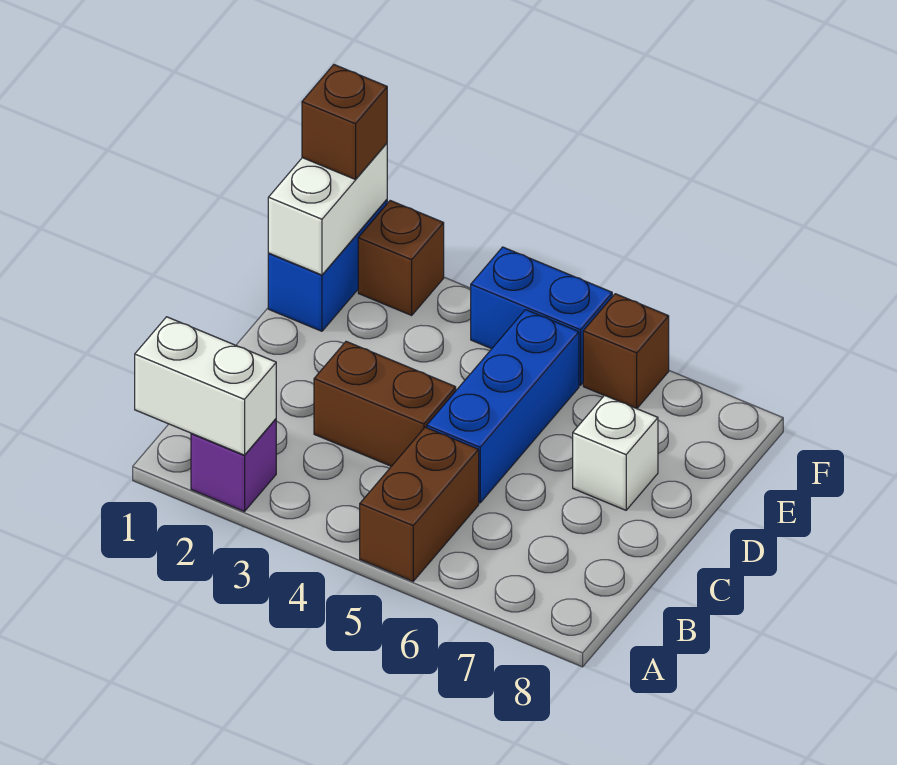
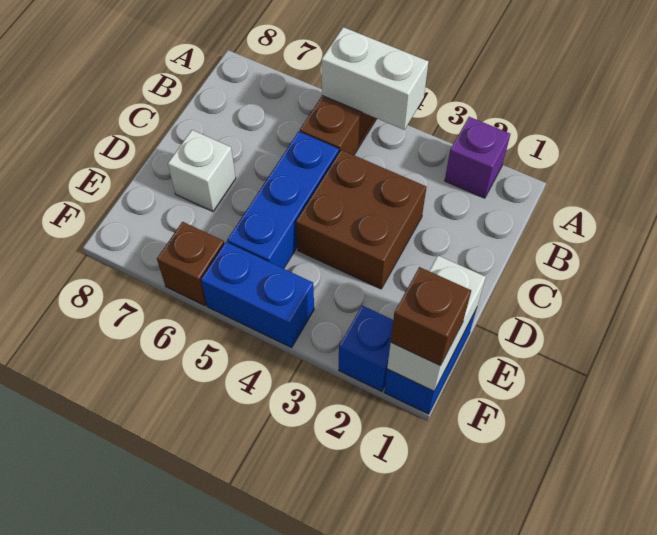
white brick A1:A2 level 2 -> white brick A4:A5 level 2
brown brick C3:C4 level 1 -> brown brick C3:D4 level 1
brown brick F2 level 1 -> blue brick F2 level 1

